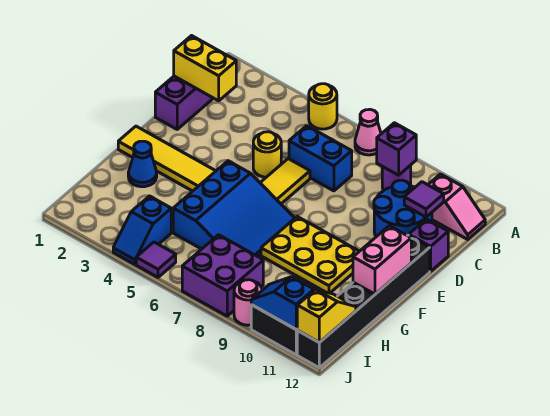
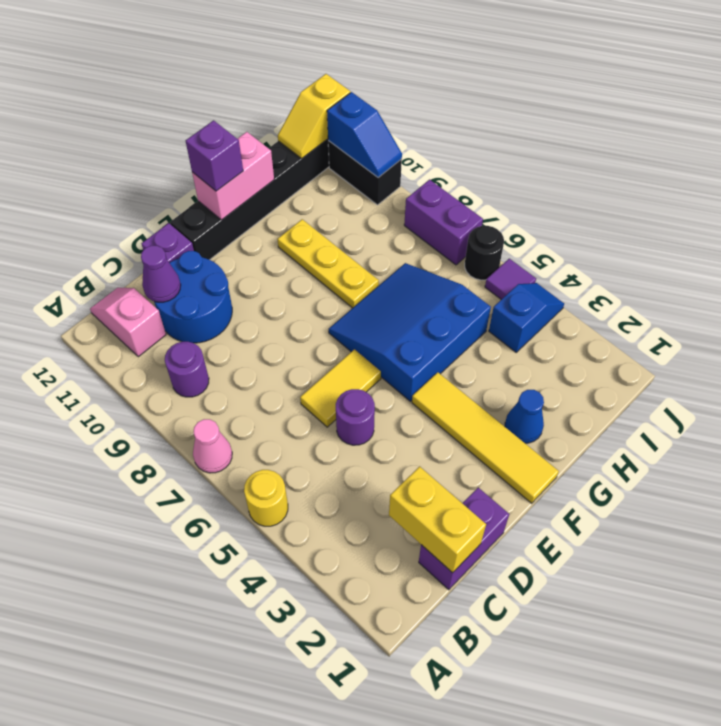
purple brick B9 level 2 -> purple brick F12 level 3
blue brick C6:C7 level 1 -> none
purple tile C11 level 2 -> purple cone C11 level 2
yellow round brick D5 level 1 -> purple round brick D5 level 1
yellow plate F8:G10 level 1 -> yellow plate G8:G10 level 1
purple brick I7:J8 level 1 -> purple brick J7:J8 level 1
none -> black round brick J6 level 1
pink round brick J9 level 1 -> none

